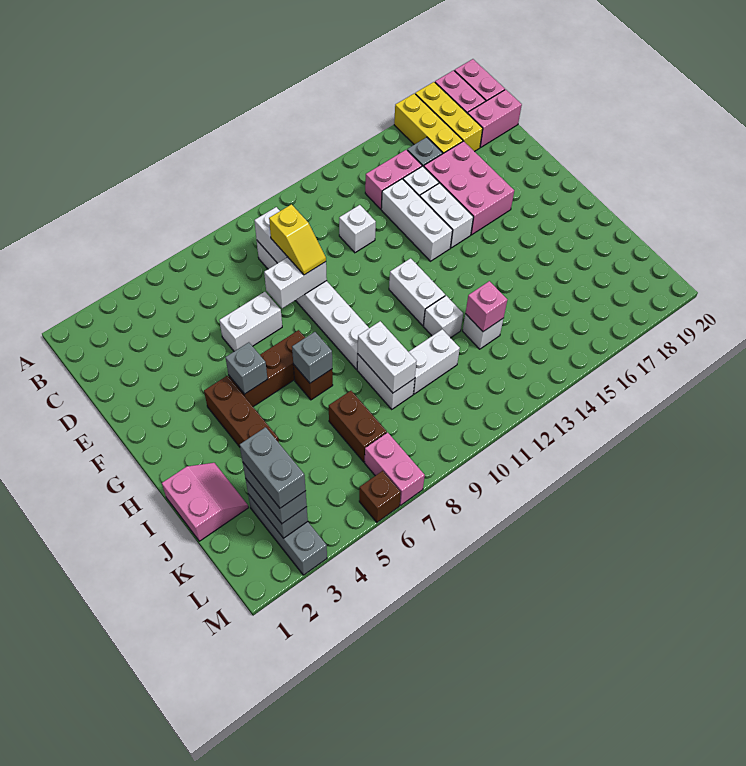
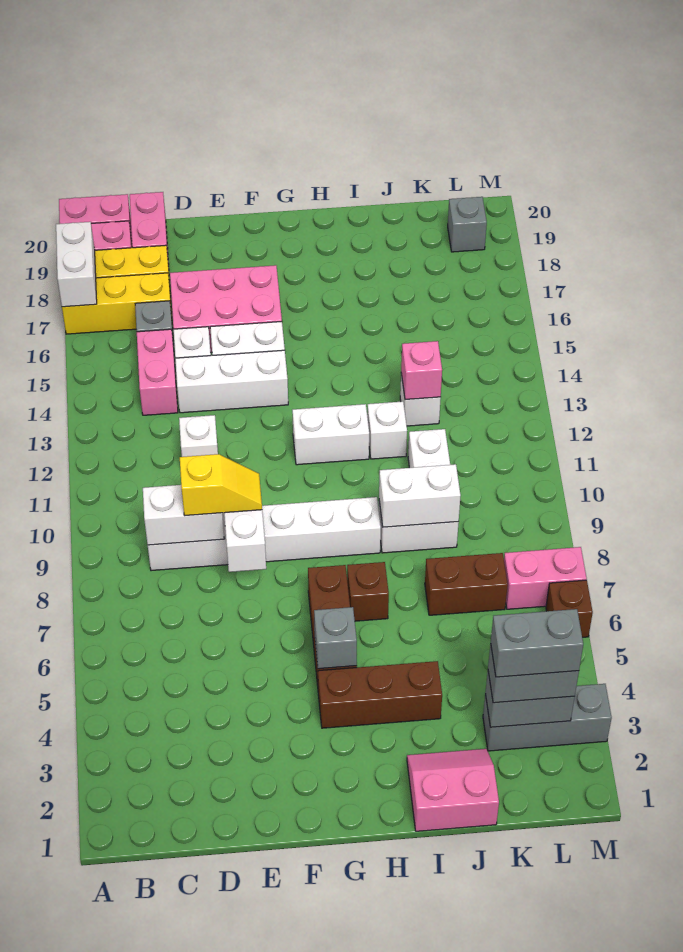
white brick E6:E7 level 1 -> white brick A17:A18 level 2
grey brick H7 level 2 -> grey brick L19 level 1

